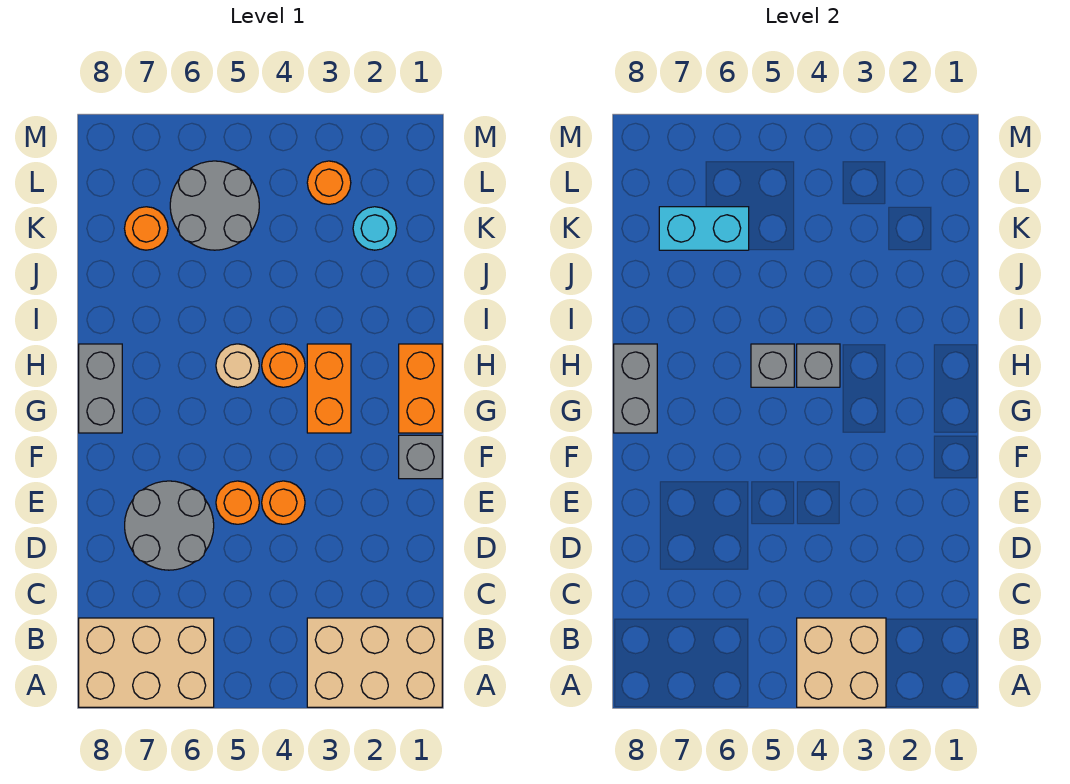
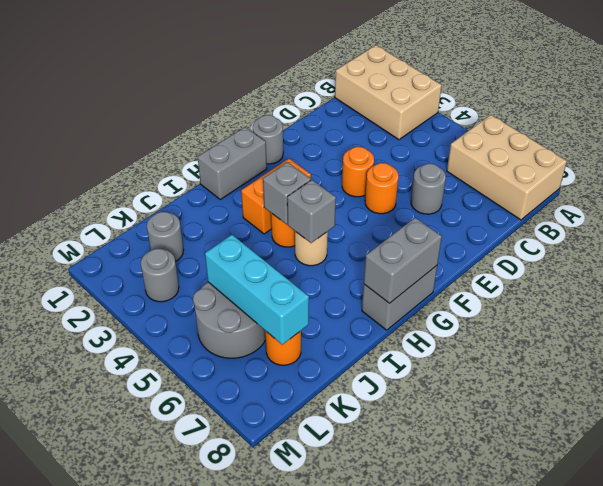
tan brick A3:B4 level 2 -> none
grey round brick D6:E7 level 1 -> grey round brick D6 level 1
grey brick F1 level 1 -> grey round brick F1 level 1
orange brick G1:H1 level 1 -> grey brick G1:H1 level 1
cyan round brick K2 level 1 -> grey round brick K2 level 1
cyan brick K6:K7 level 2 -> cyan brick K5:K7 level 2
orange round brick L3 level 1 -> grey round brick L3 level 1

